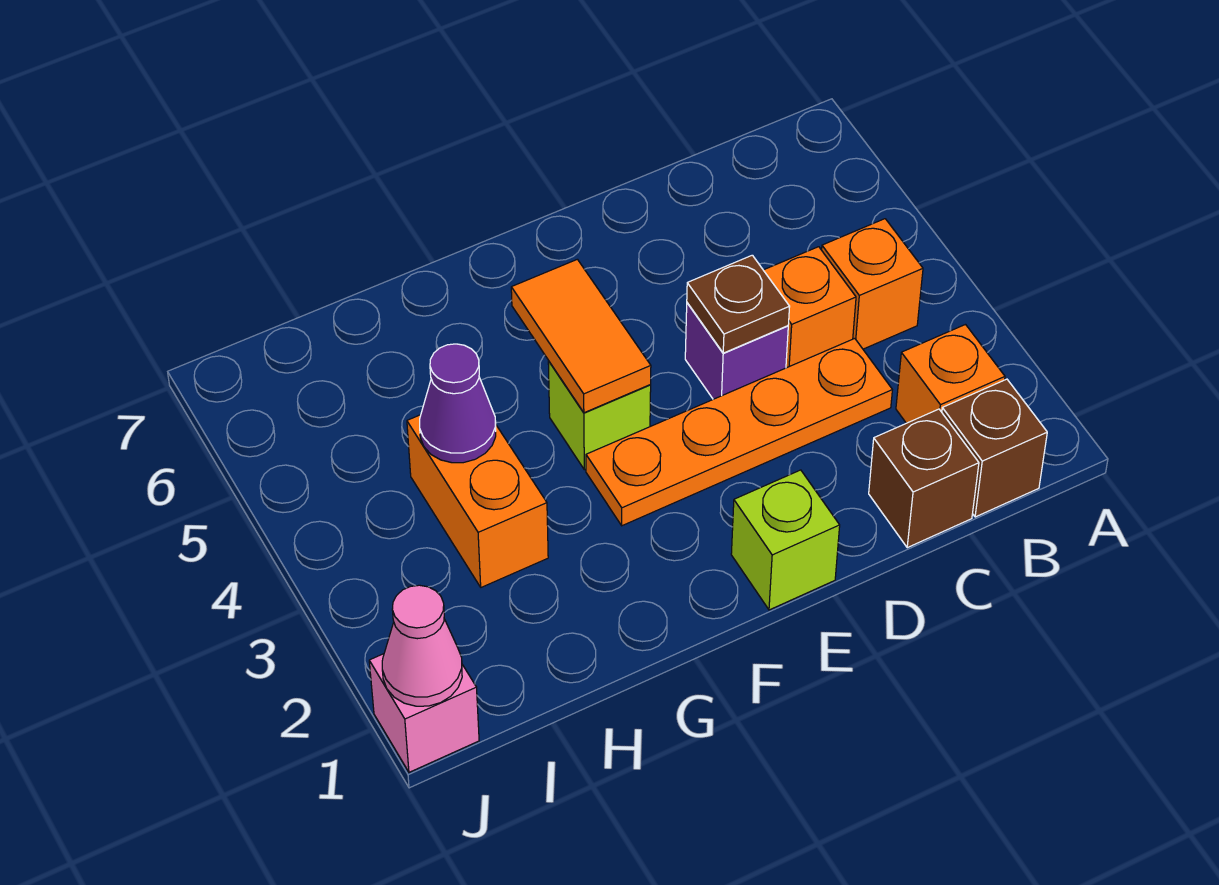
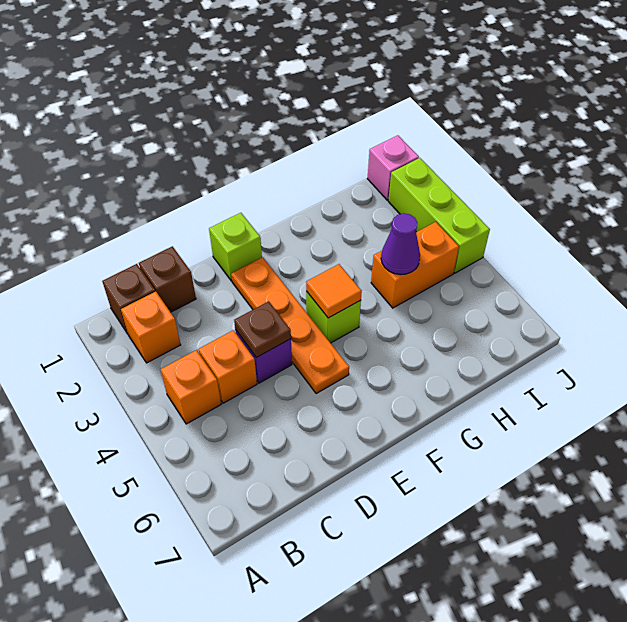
orange plate C3:F3 level 1 -> orange plate E2:E5 level 1
orange tile F4:F5 level 2 -> orange tile F4 level 2
orange brick H3:H4 level 1 -> orange brick H4:I4 level 1
pink cone J1 level 2 -> none
none -> lime brick J2:J4 level 1

